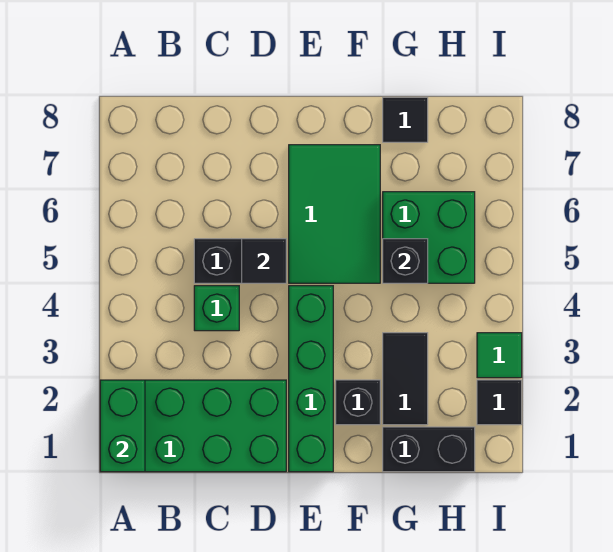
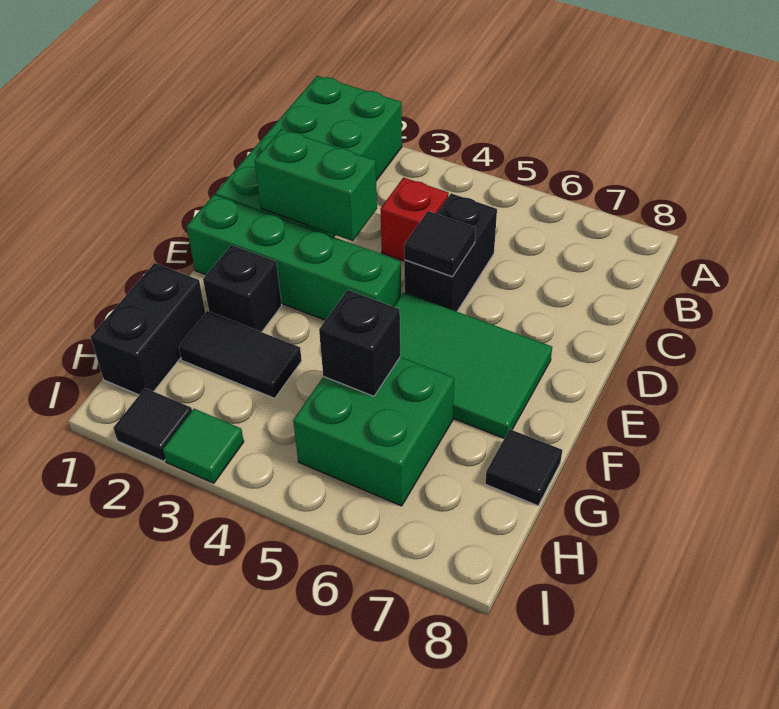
green brick A1:A2 level 2 -> green brick D2:D3 level 2
green brick C4 level 1 -> red brick C4 level 1

